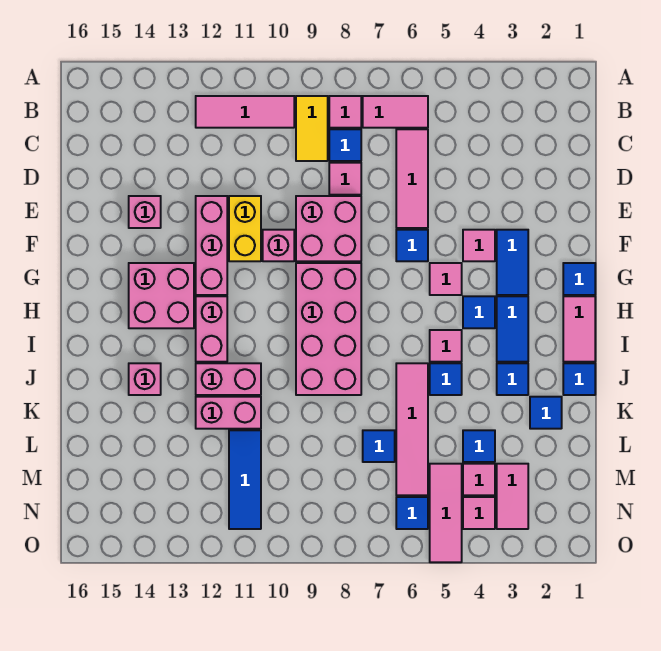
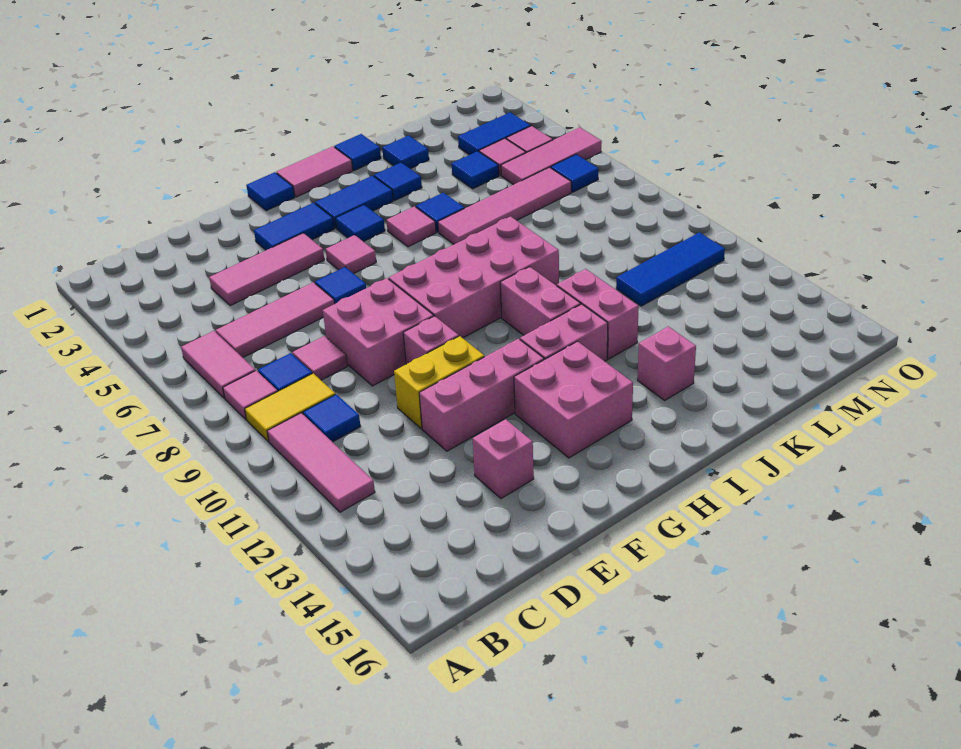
pink tile F4 level 1 -> pink tile D4:F4 level 1
pink brick K11:K12 level 1 -> pink brick I10:I11 level 1
blue tile L7 level 1 -> blue tile C10 level 1
pink tile M3:N3 level 1 -> blue tile M3:N3 level 1

